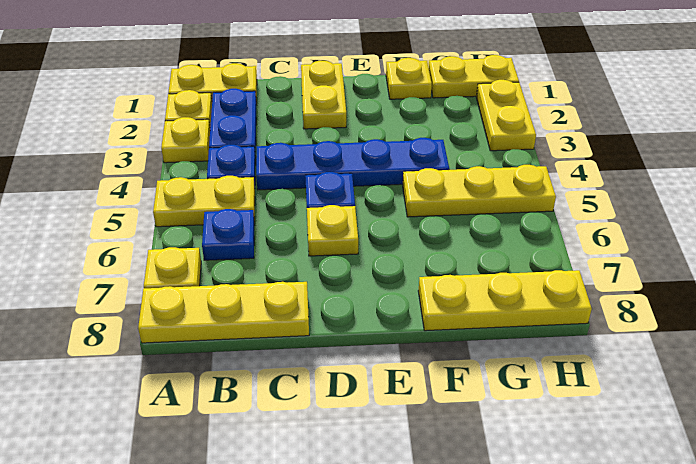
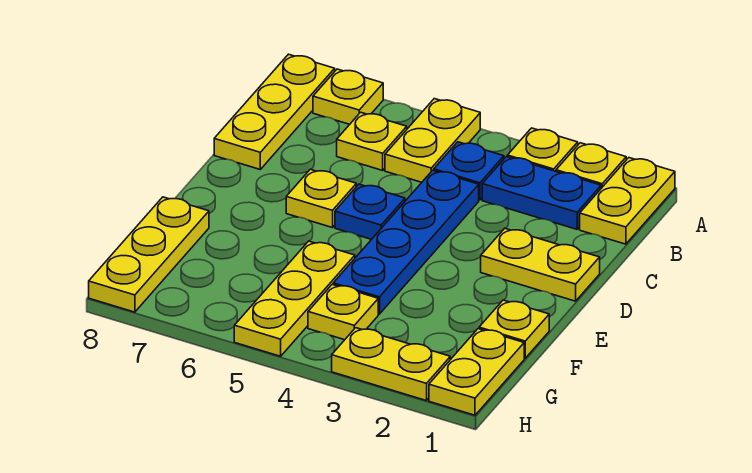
blue plate B6 level 1 -> yellow plate B6 level 1
none -> yellow plate G4 level 1

